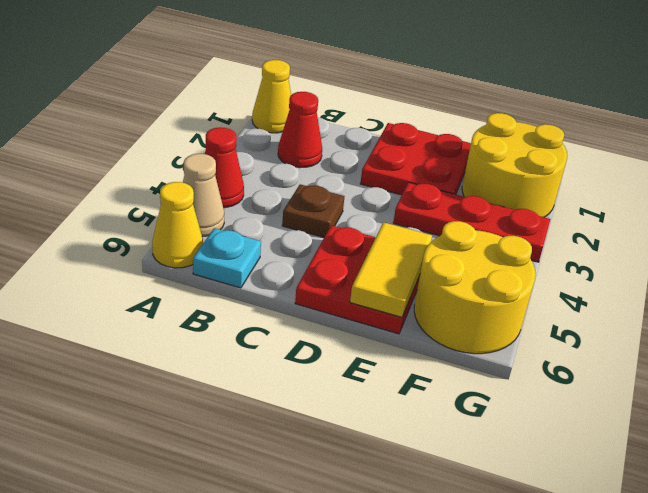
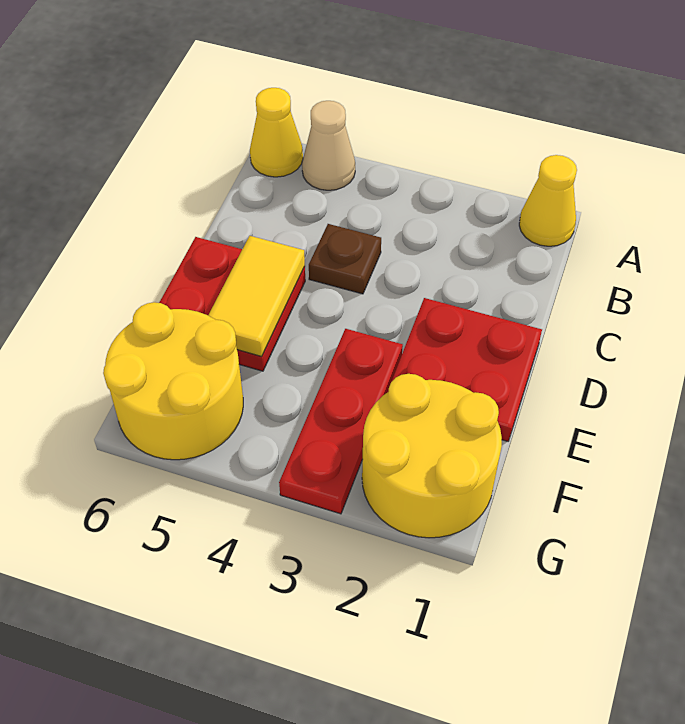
red cone A4 level 1 -> none
red cone B2 level 1 -> none
cyan plate B6 level 1 -> none
yellow tile E5:E6 level 2 -> yellow tile D5:E5 level 2

